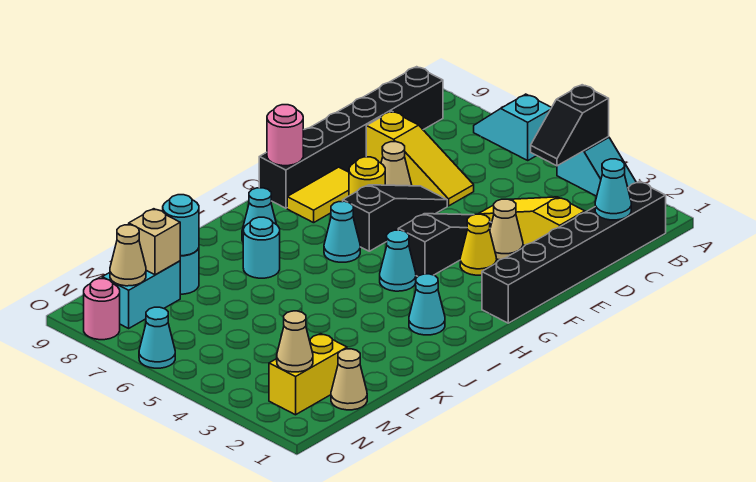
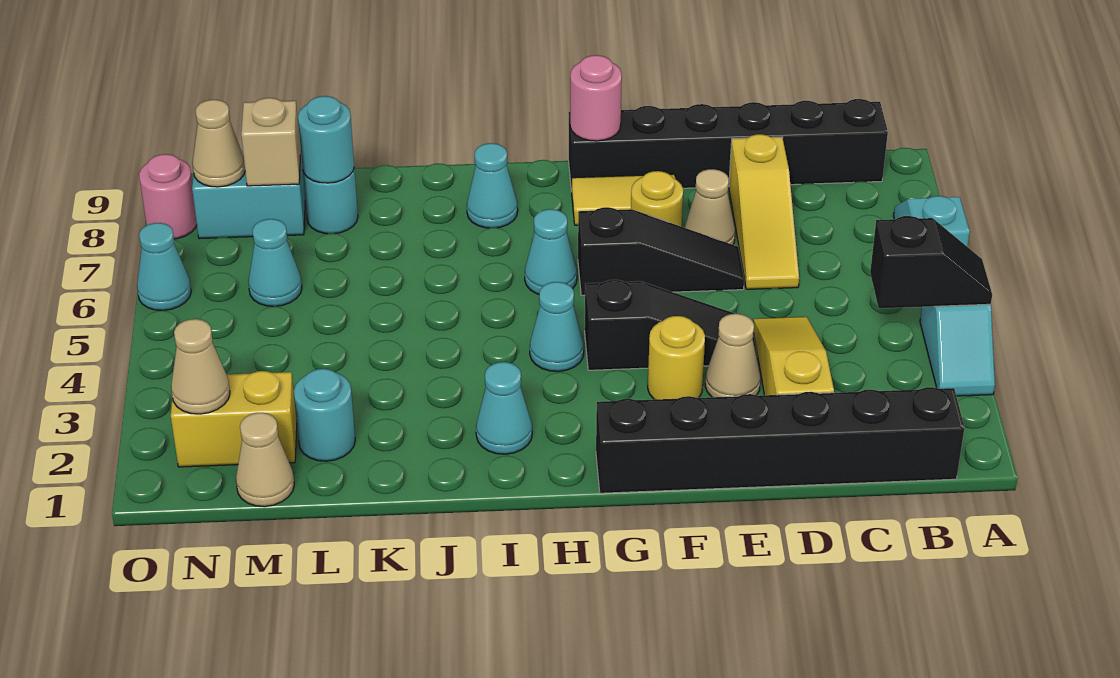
black slope A4:B4 level 2 top A -> black slope A4:B4 level 2 top B
cyan cone C1 level 2 -> cyan cone M6 level 1
yellow cone F3 level 1 -> yellow round brick F3 level 1
cyan round brick J7 level 1 -> cyan round brick L2 level 1

